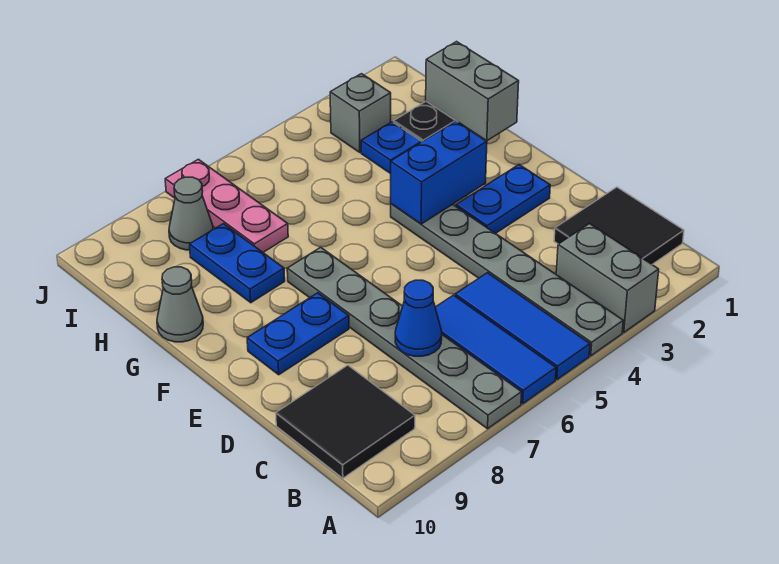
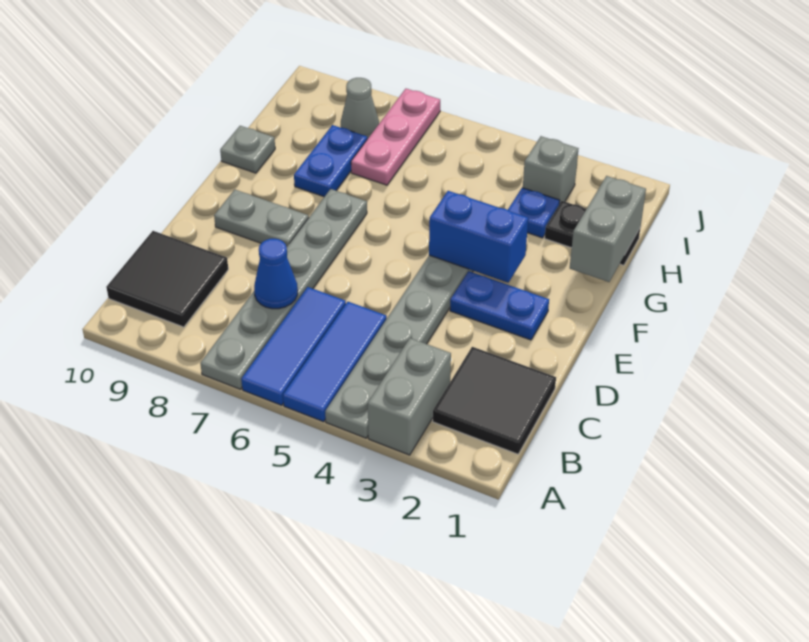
blue plate E8:E9 level 1 -> grey plate E8:E9 level 1
grey cone G10 level 1 -> grey plate G10 level 1

